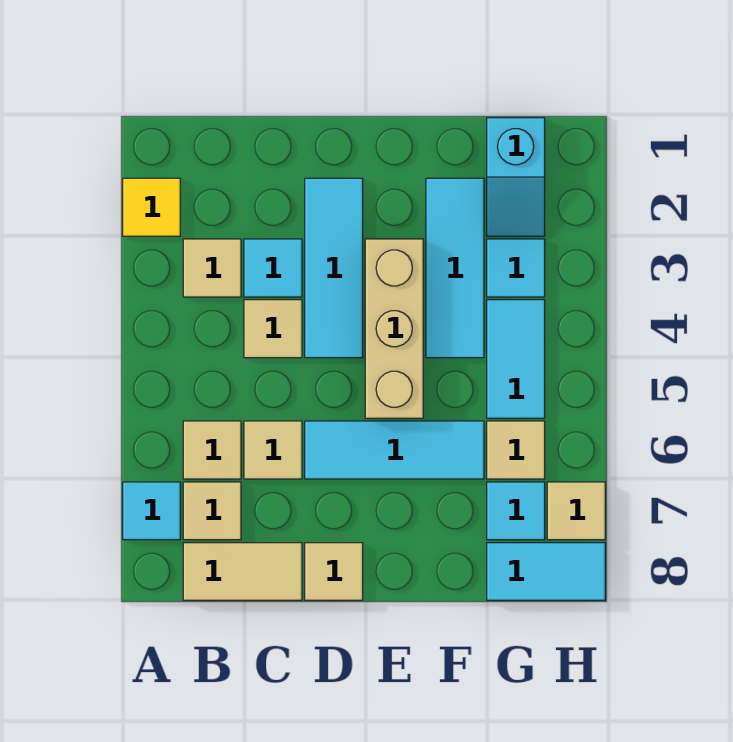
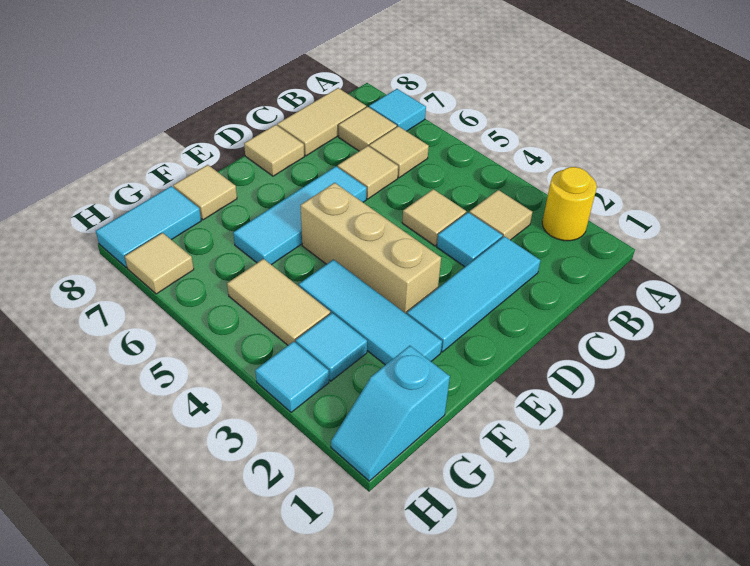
yellow tile A2 level 1 -> yellow round brick A2 level 1
cyan tile D2:D4 level 1 -> cyan tile C2:E2 level 1
cyan slope G1:G2 level 1 top 1 -> cyan slope G1:H1 level 1 top G
cyan tile G4:G5 level 1 -> tan tile G4:G5 level 1
tan tile G6 level 1 -> tan tile F8 level 1
cyan tile G7 level 1 -> cyan tile H3 level 1

